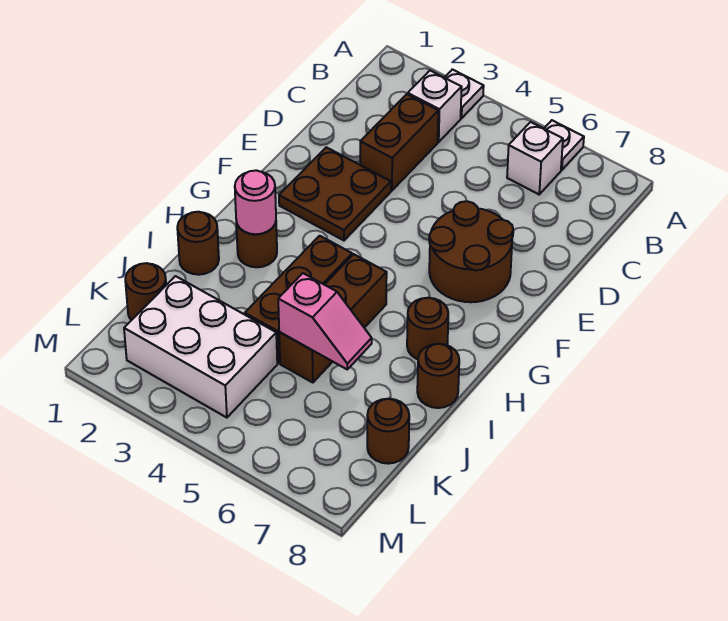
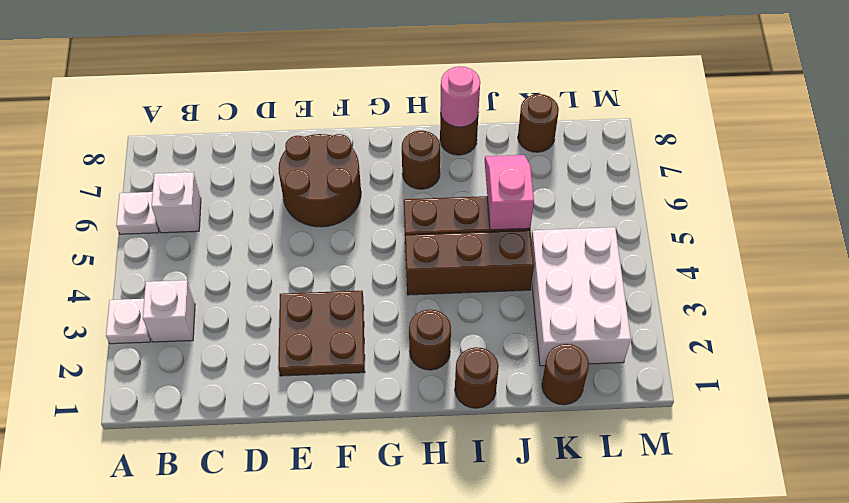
brown brick C3:D3 level 1 -> none
pink round brick H2 level 2 -> pink round brick I8 level 2

